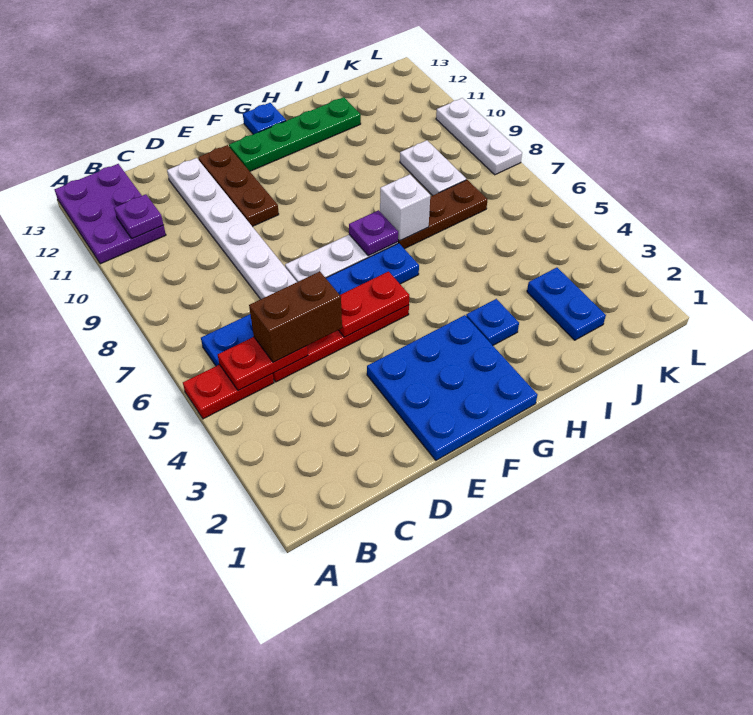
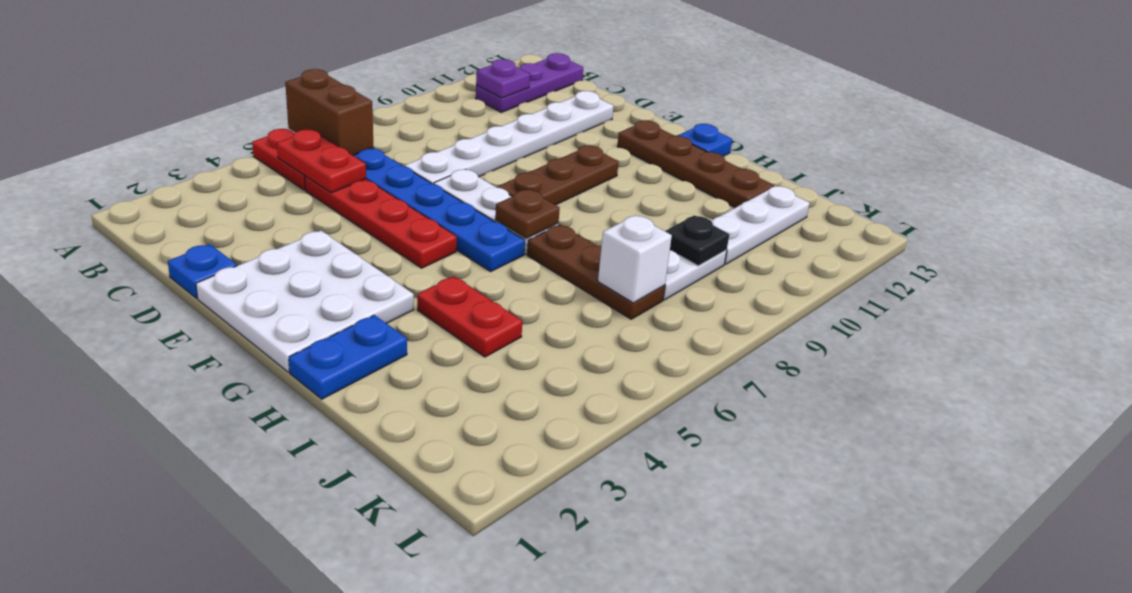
purple plate A11:B13 level 1 -> purple plate B11:B13 level 1
brown brick C5:D5 level 3 -> brown brick A6:B6 level 2
blue plate E1:G3 level 1 -> white plate E1:G3 level 1
red plate E5:F5 level 2 -> red plate H4:I4 level 1
brown plate E10:E12 level 1 -> brown plate F8:F10 level 1
green plate F12:I12 level 1 -> brown plate F12:I12 level 1
purple plate G7 level 2 -> brown plate G7 level 2
blue plate H3 level 1 -> blue plate D1 level 1
white brick H7 level 2 -> white brick J7 level 2
blue plate J2:J3 level 1 -> blue plate H1:H2 level 1
none -> black plate J9 level 2
white plate L8:L10 level 1 -> white plate J10:J12 level 1

